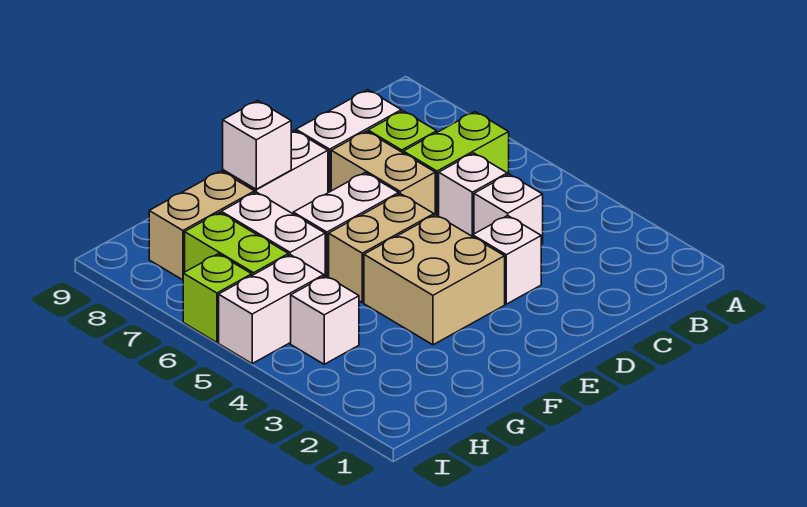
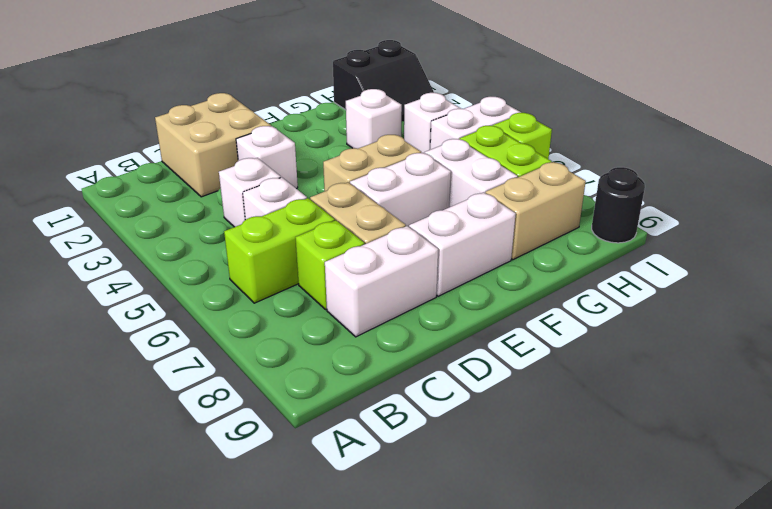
tan brick E3:F4 level 1 -> tan brick C1:D2 level 1
white brick F8 level 2 -> white brick G3 level 1
none -> black slope H1:I2 level 1 top 1
none -> black round brick I9 level 1

